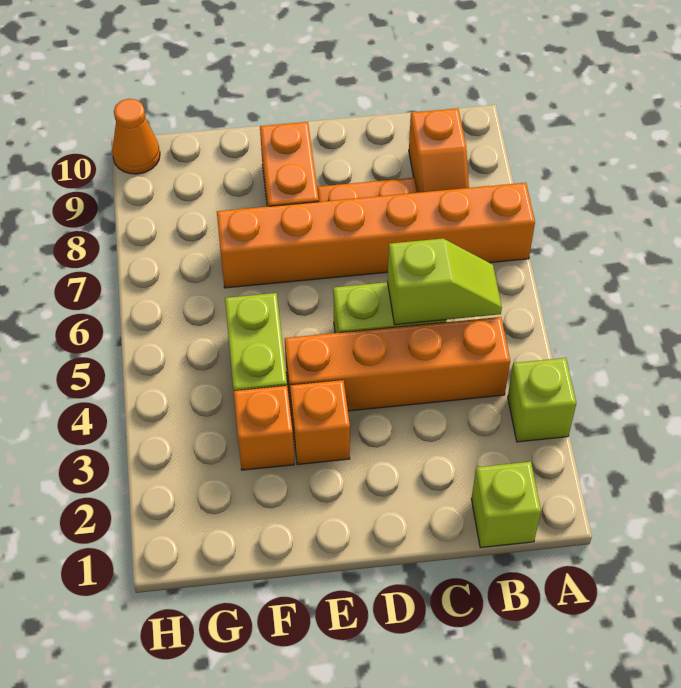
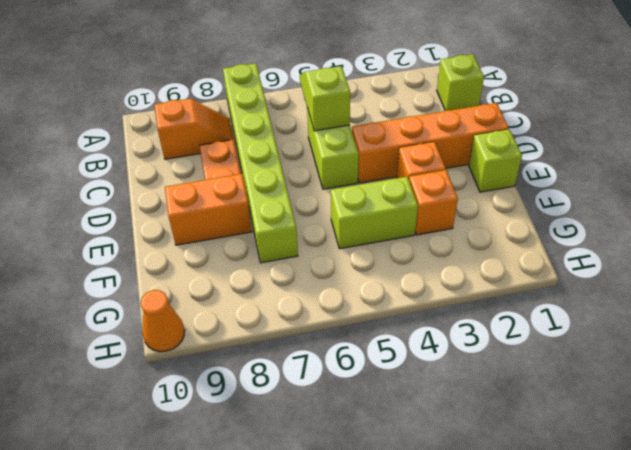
lime brick A3 level 1 -> lime brick E1 level 1
orange brick A7:F7 level 1 -> lime brick A7:F7 level 1
orange brick B4:E4 level 1 -> orange brick D1:D4 level 1

